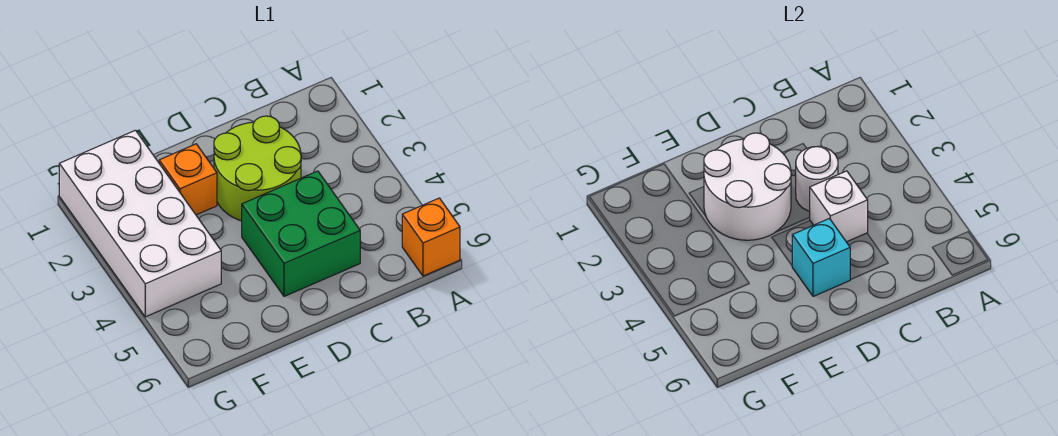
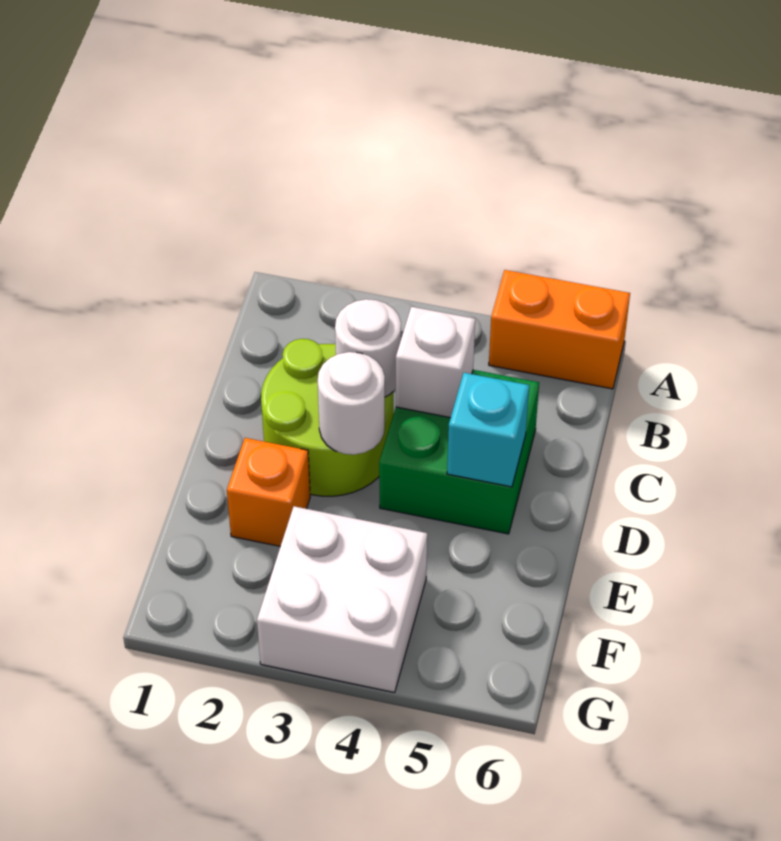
orange brick A6 level 1 -> orange brick A5:A6 level 1
white round brick D2:E3 level 2 -> white round brick D3 level 2
white brick F1:G4 level 1 -> white brick F3:G4 level 1

